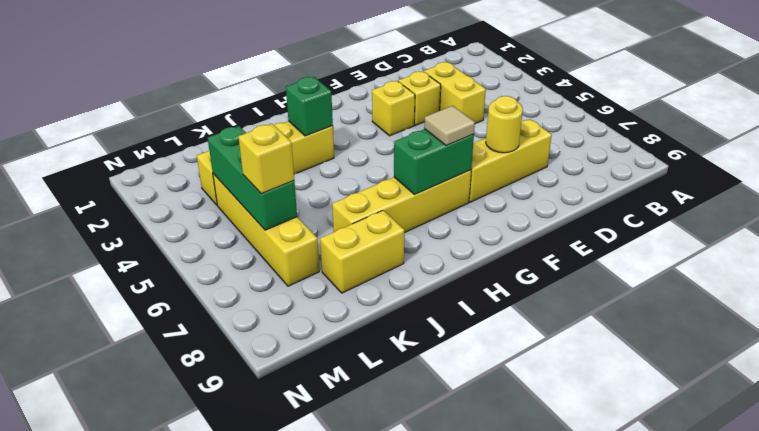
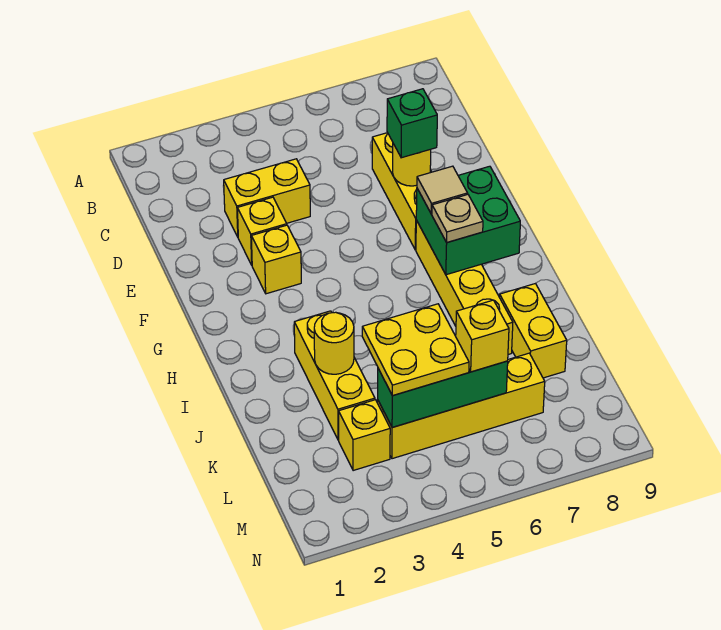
green brick G7:H7 level 2 -> green brick G7:H8 level 2
none -> tan plate H7 level 3
green brick I3 level 2 -> green brick E7 level 3
none -> yellow round brick J3 level 2
none -> yellow plate K4:L5 level 3

